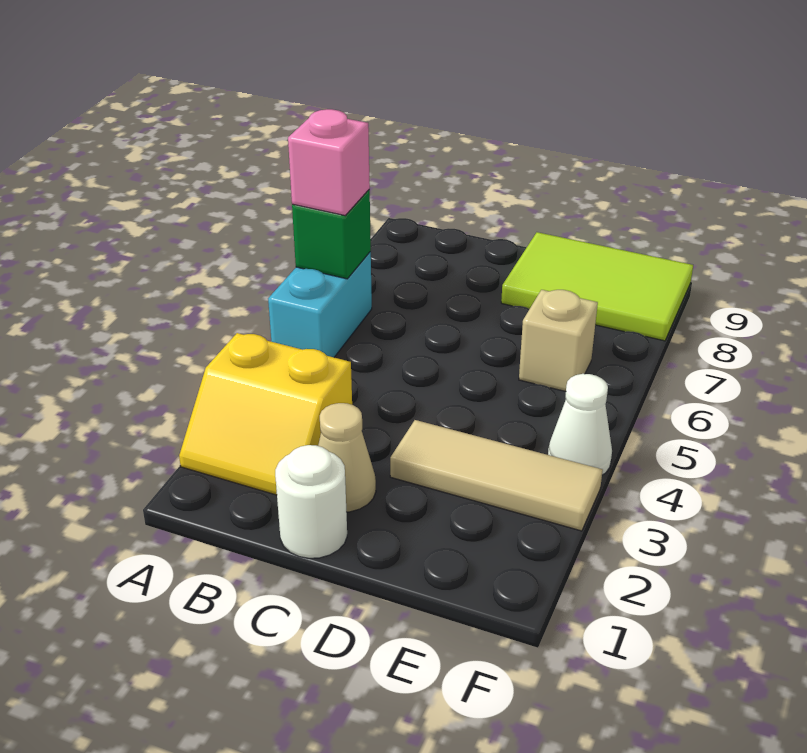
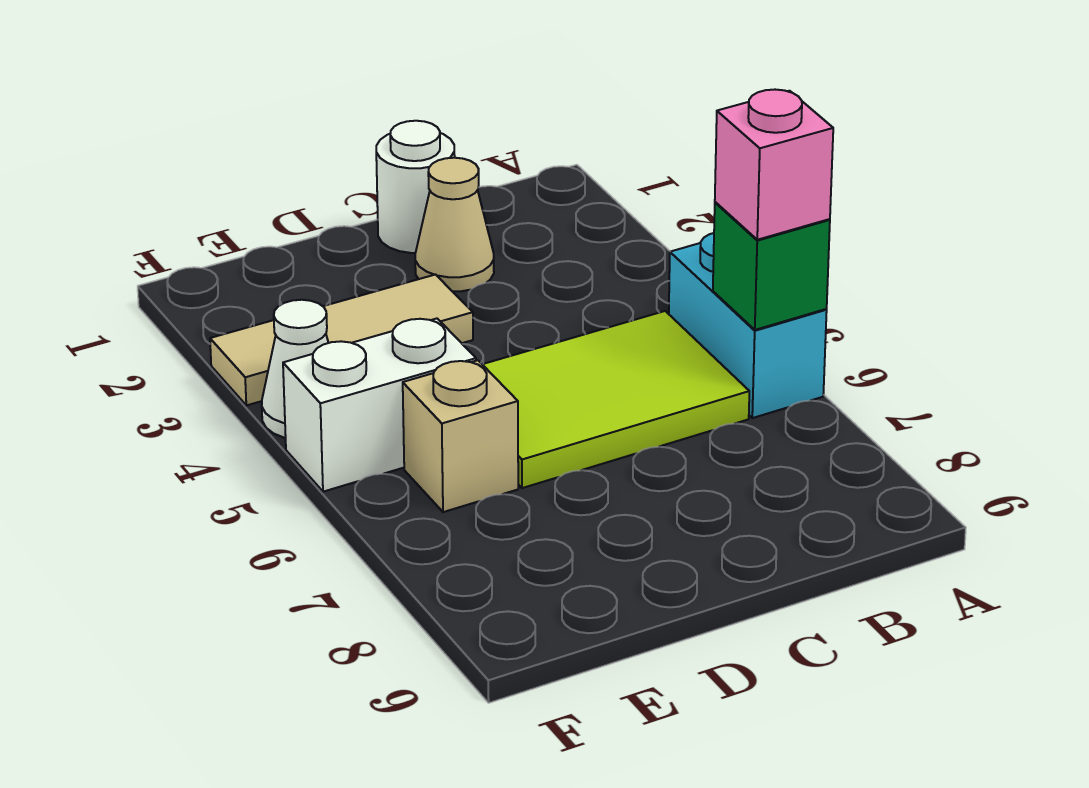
yellow slope A2:B3 level 1 top 3 -> none
lime tile D8:F9 level 1 -> lime tile B5:D6 level 1
none -> white brick E5:F5 level 1

